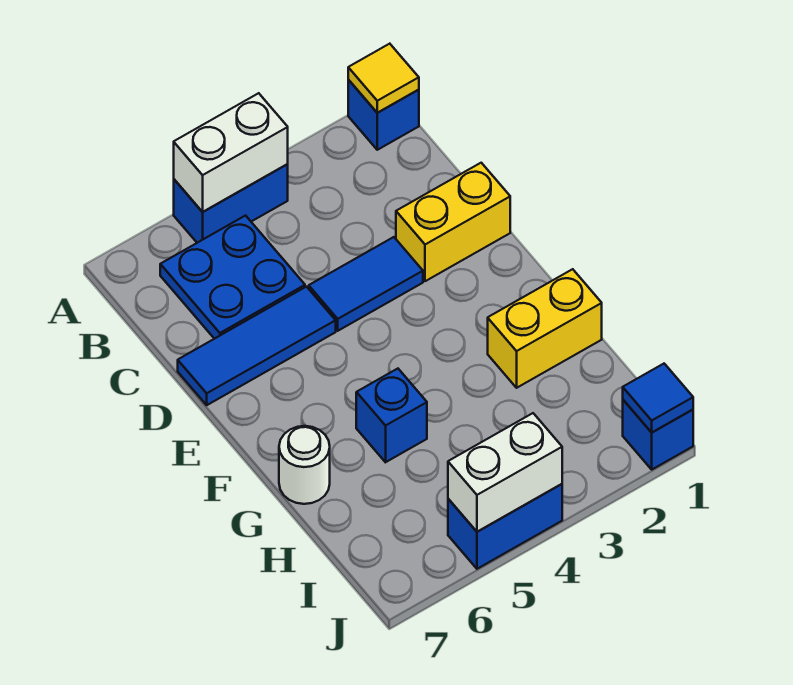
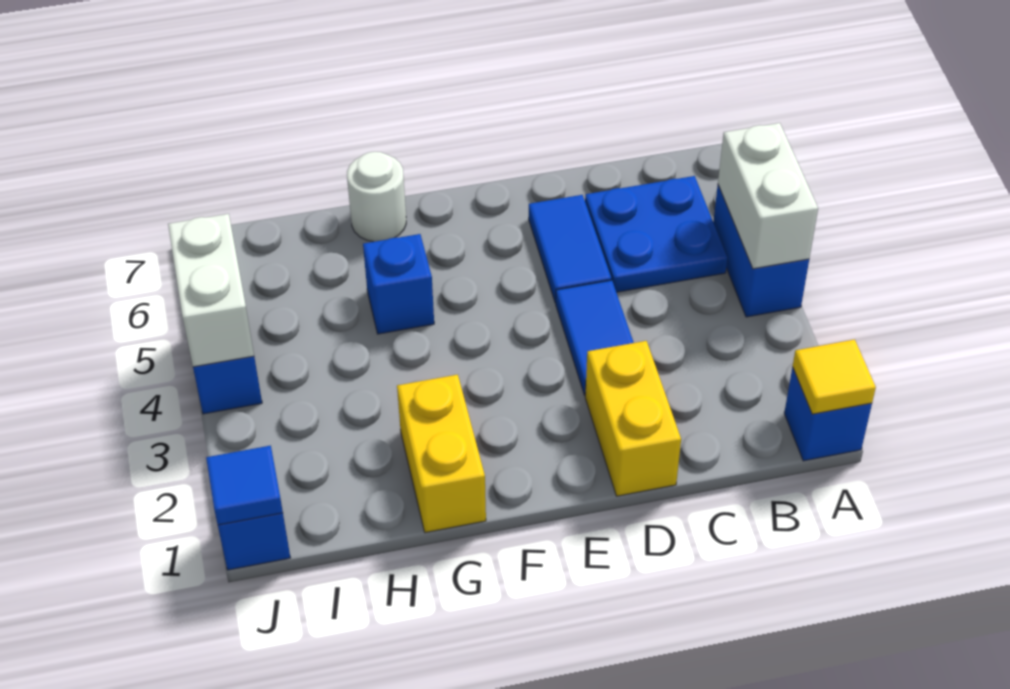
blue tile D5:D7 level 1 -> blue tile D5:D6 level 1

